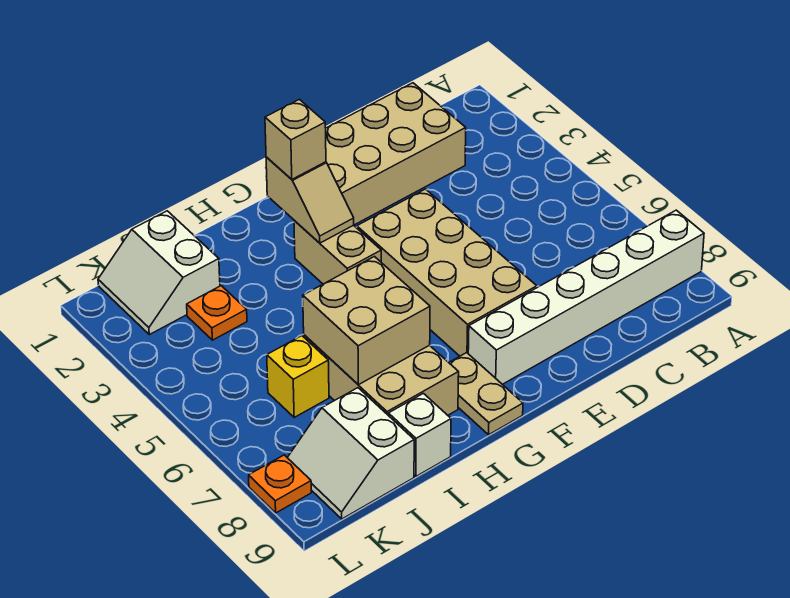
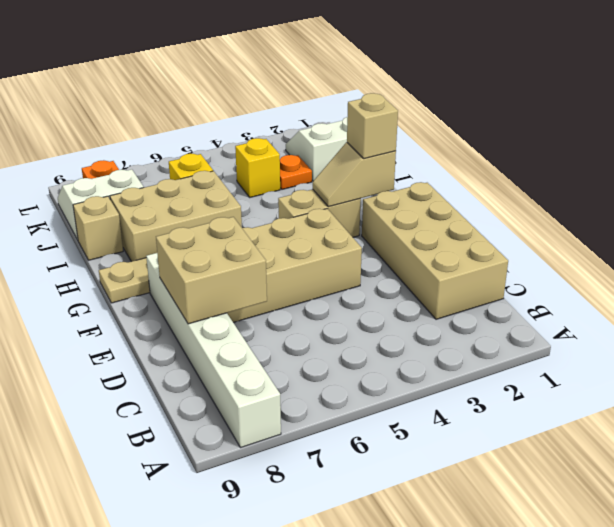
tan brick H6:I7 level 2 -> tan brick D7:E8 level 2
white brick I9 level 1 -> tan brick I9 level 1
none -> yellow brick J4 level 1

